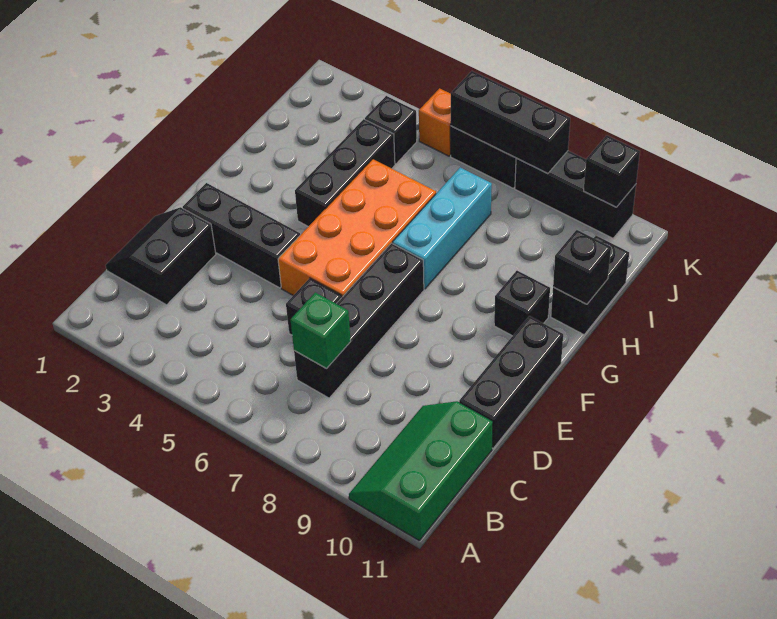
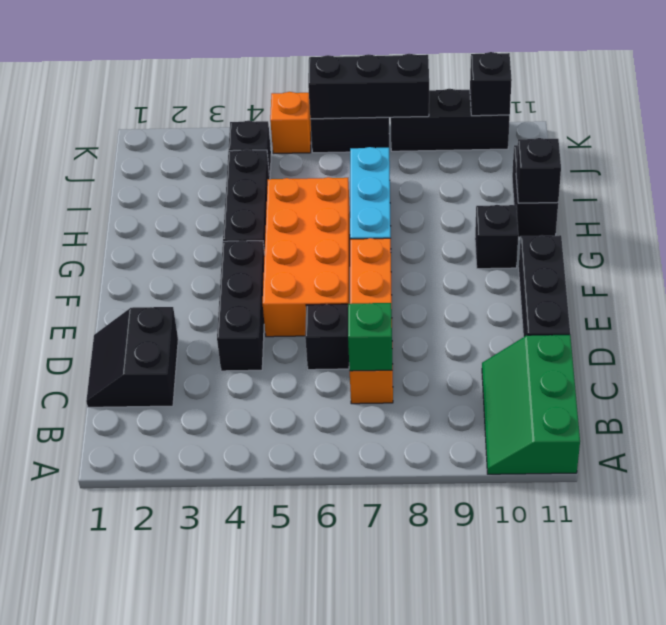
black brick C7:F7 level 1 -> orange brick C7:F7 level 1
black brick E2:E4 level 1 -> black brick D4:F4 level 1

